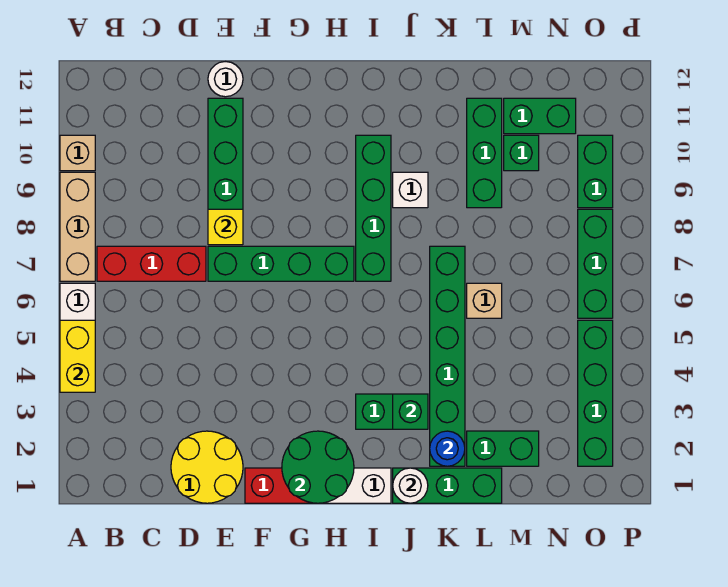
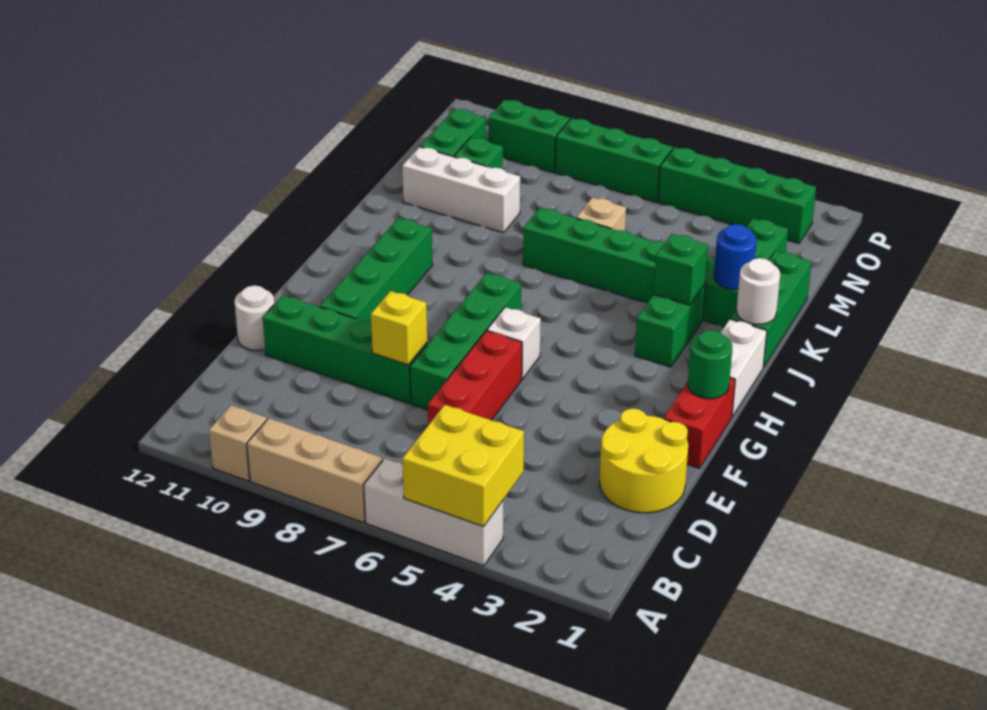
yellow brick A4:A5 level 2 -> yellow brick A4:B5 level 2
red brick B7:D7 level 1 -> red brick D6:F6 level 1
green round brick G1:H2 level 2 -> green round brick G1 level 2
green brick I7:I10 level 1 -> green brick F10:I10 level 1
white brick J9 level 1 -> white brick G6 level 1
green brick L9:L11 level 1 -> white brick L9:L11 level 1

